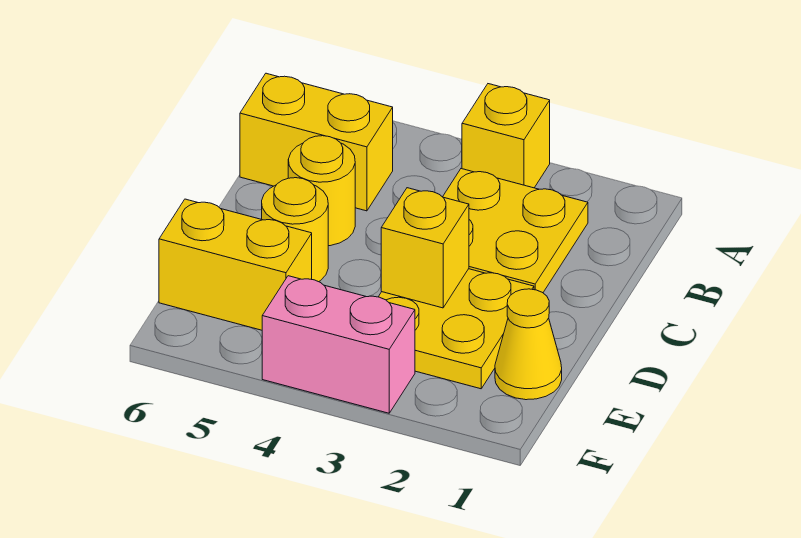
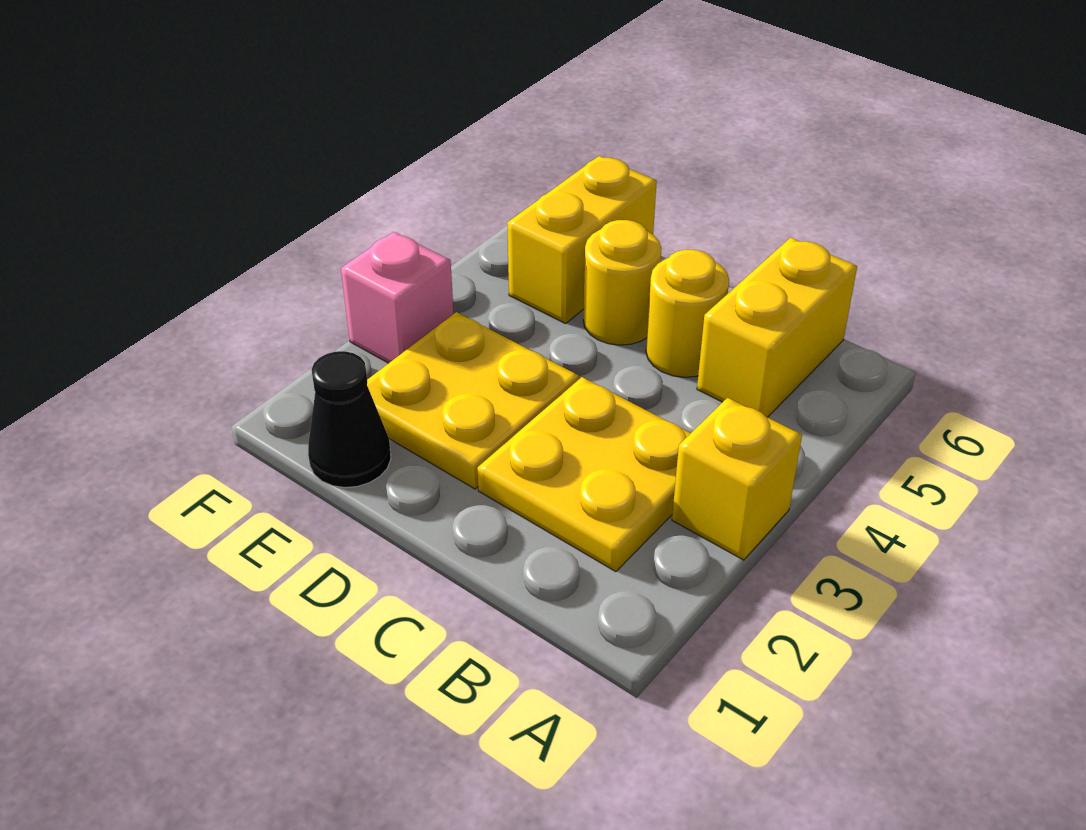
yellow brick D3 level 2 -> none
yellow cone E1 level 1 -> black cone E1 level 1
pink brick F3:F4 level 1 -> pink brick F3 level 1

